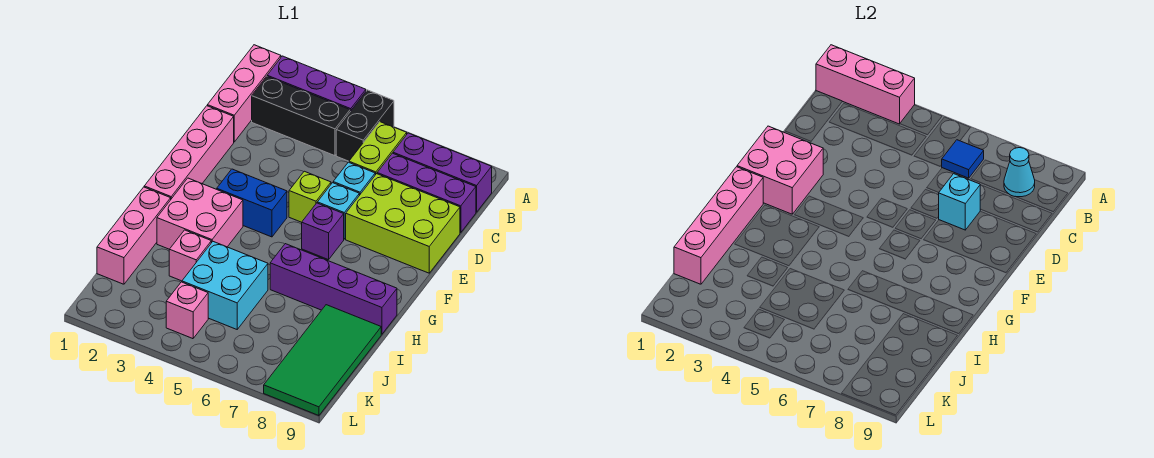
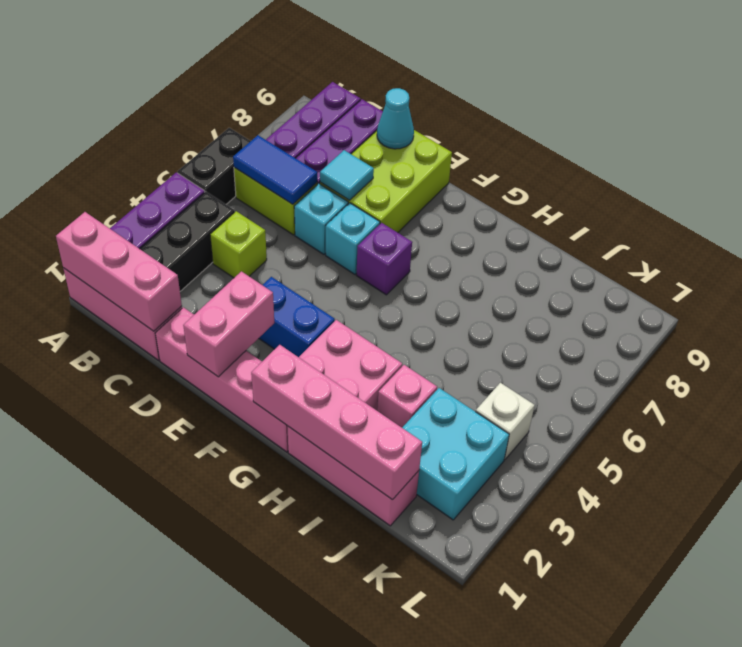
pink brick A1:A3 level 2 -> pink brick A1:C1 level 2
black brick A5:B5 level 1 -> black brick A5:A6 level 1
blue tile B6 level 2 -> blue tile B6:C6 level 2
cyan cone B8 level 2 -> cyan cone D9 level 2
cyan brick D7 level 2 -> cyan tile D7 level 2
pink brick E1:F2 level 2 -> pink brick E1:E2 level 2
lime brick E5 level 1 -> lime brick C4 level 1
blue brick F3:F4 level 1 -> blue brick E3:F3 level 1
purple brick H6:H9 level 1 -> none
cyan brick I4:J5 level 1 -> cyan brick J2:K3 level 1
green tile I8:L9 level 1 -> none
pink brick K4 level 1 -> white brick K4 level 1

